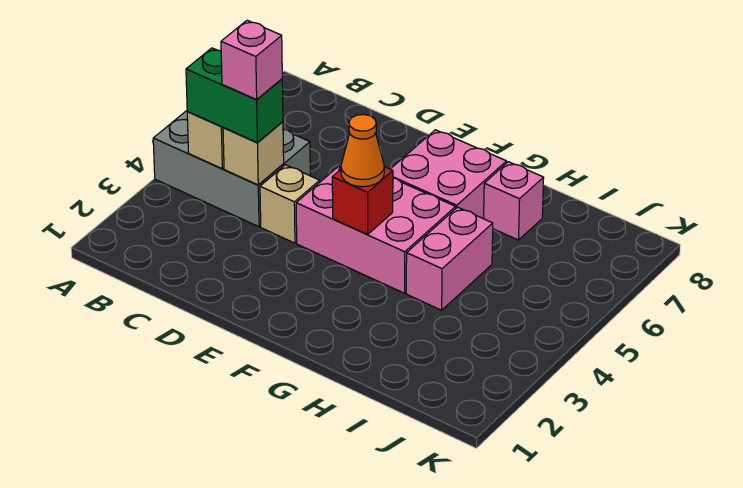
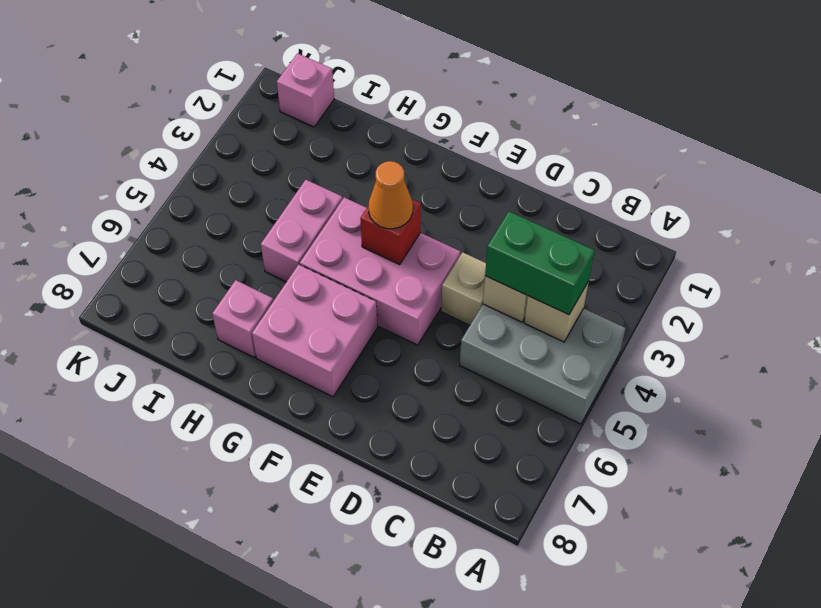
pink brick C4 level 4 -> pink brick J1 level 1

